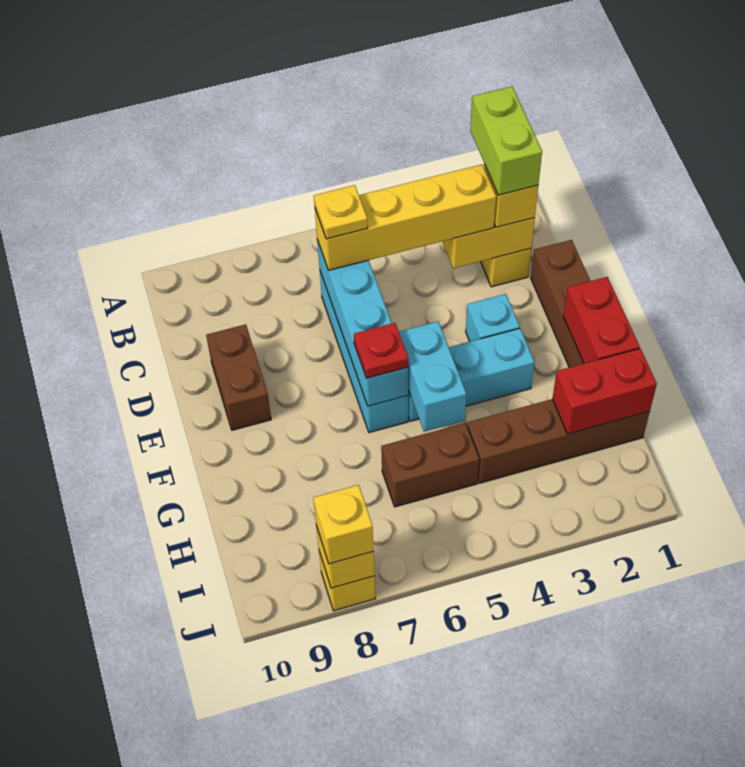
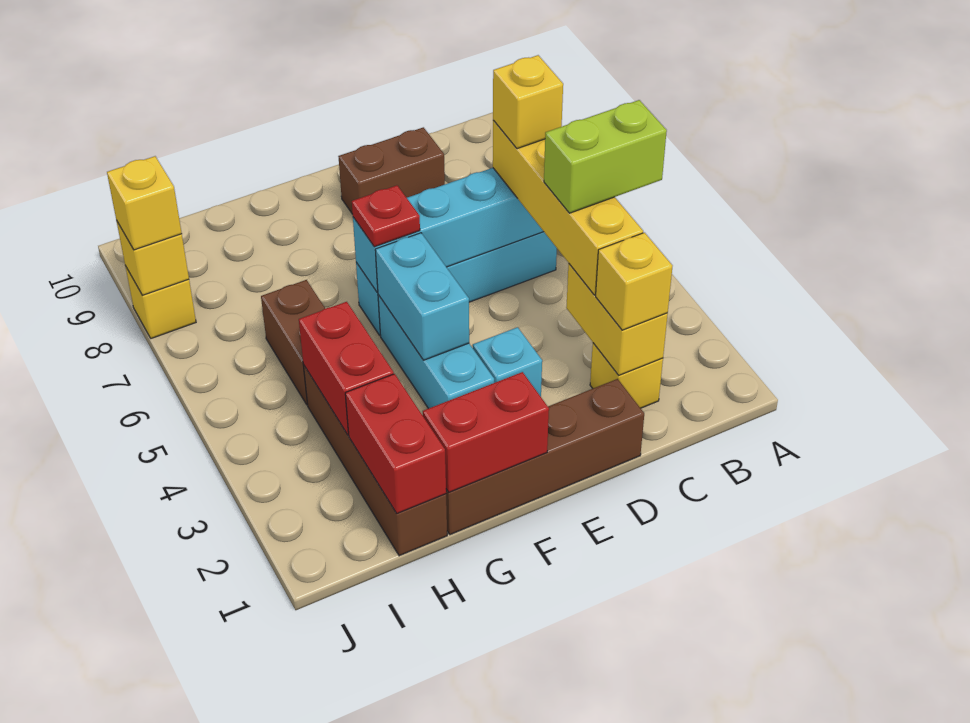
lime brick B2:C2 level 4 -> lime brick B4:C4 level 4
yellow plate C6 level 4 -> yellow brick C6 level 4
cyan brick F5:G5 level 2 -> cyan brick F4:F5 level 2
none -> red brick H3:H4 level 2

